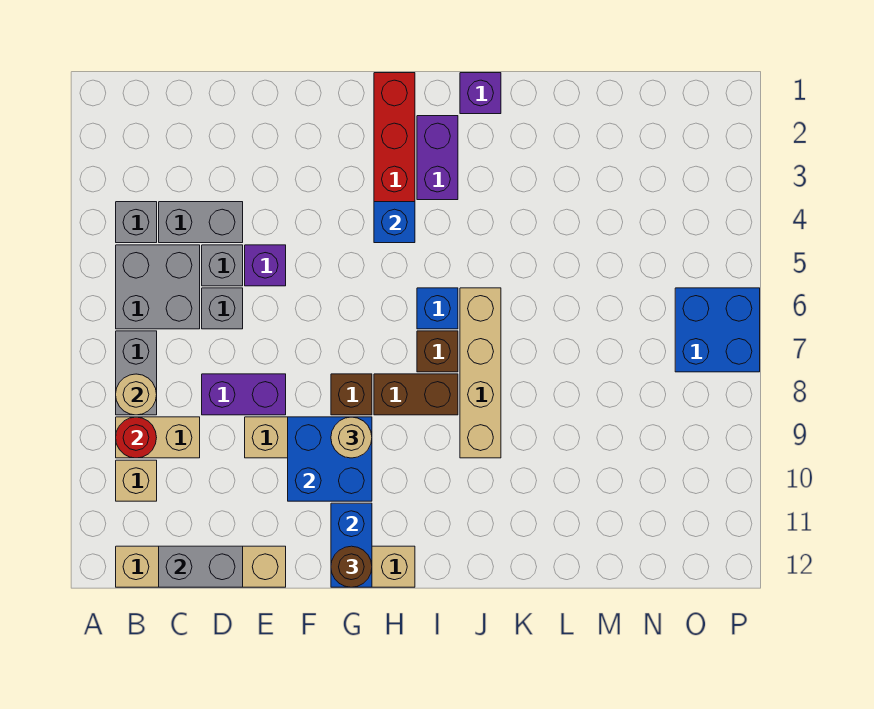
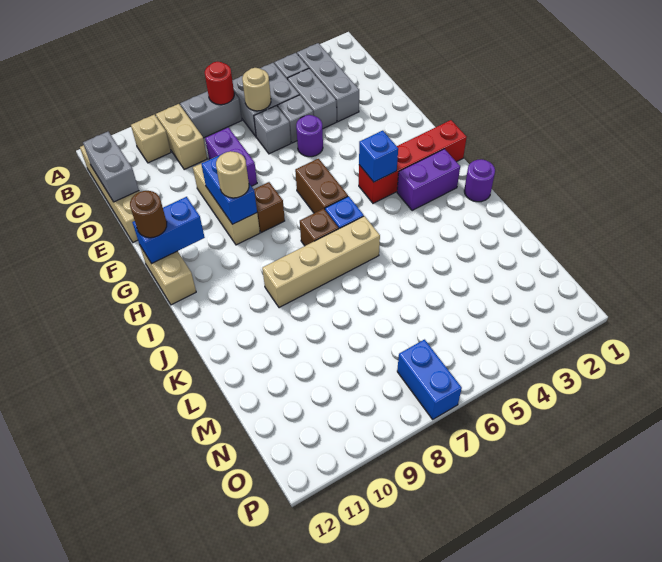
none -> grey brick B3:D3 level 1
tan round brick B8 level 2 -> tan round brick C6 level 2
red round brick B9 level 2 -> red round brick B7 level 2
purple brick E5 level 1 -> purple round brick E5 level 1
blue brick F9:G10 level 2 -> blue brick F9:G9 level 2
brown brick H8:I8 level 1 -> brown brick G6:H6 level 1
purple brick J1 level 1 -> purple round brick J1 level 1
blue brick O6:P7 level 1 -> blue brick O7:P7 level 1

